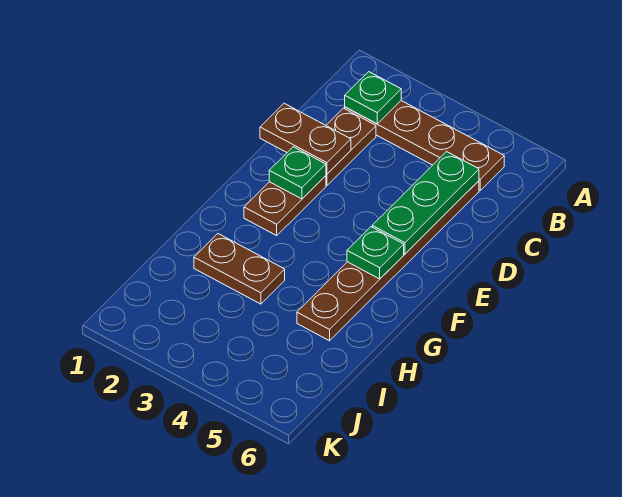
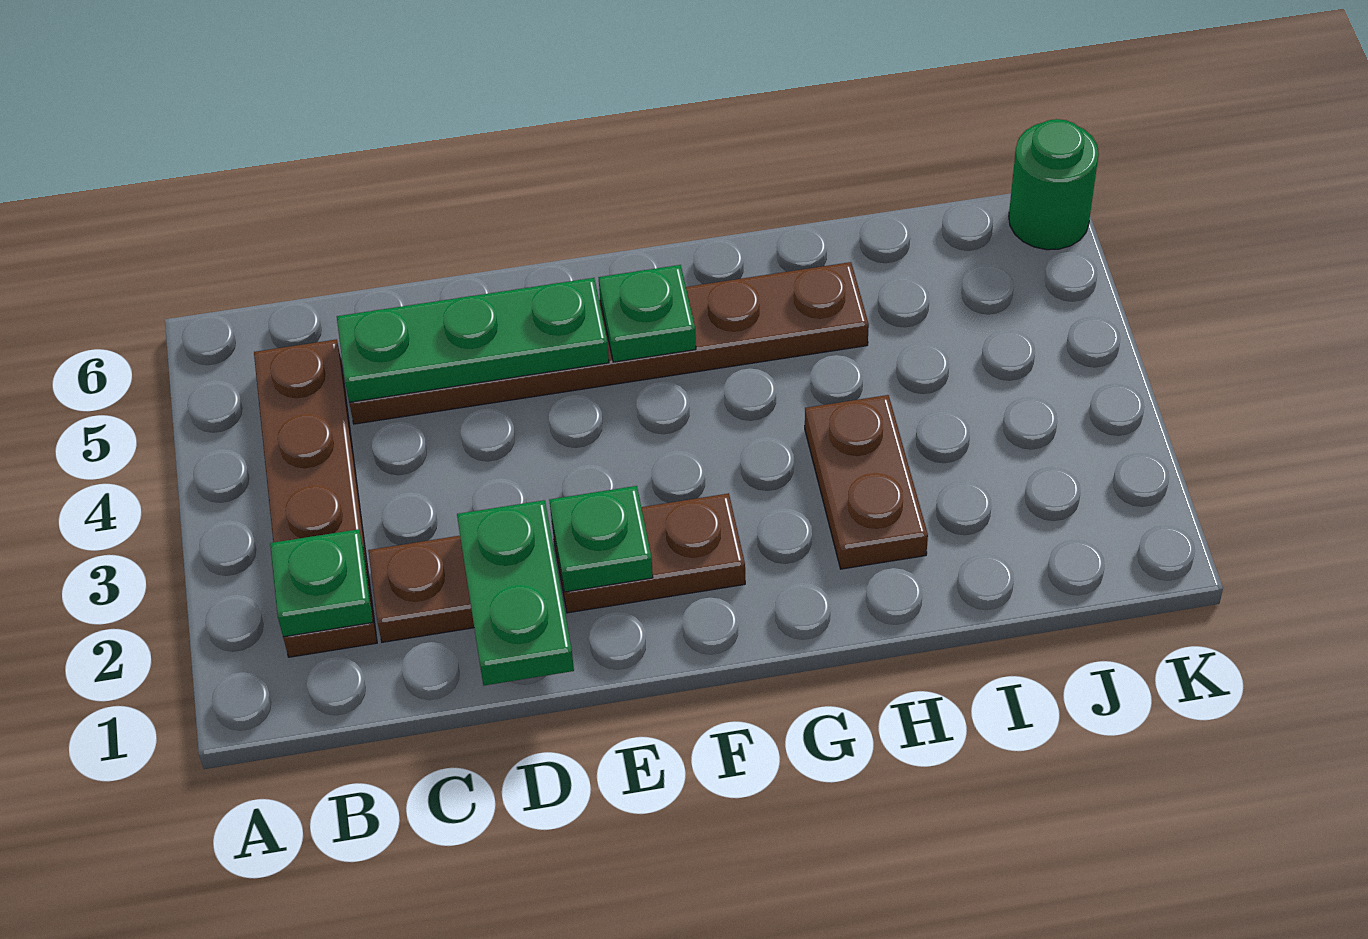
brown plate D1:D2 level 2 -> green plate D1:D2 level 2
none -> green round brick K6 level 1

